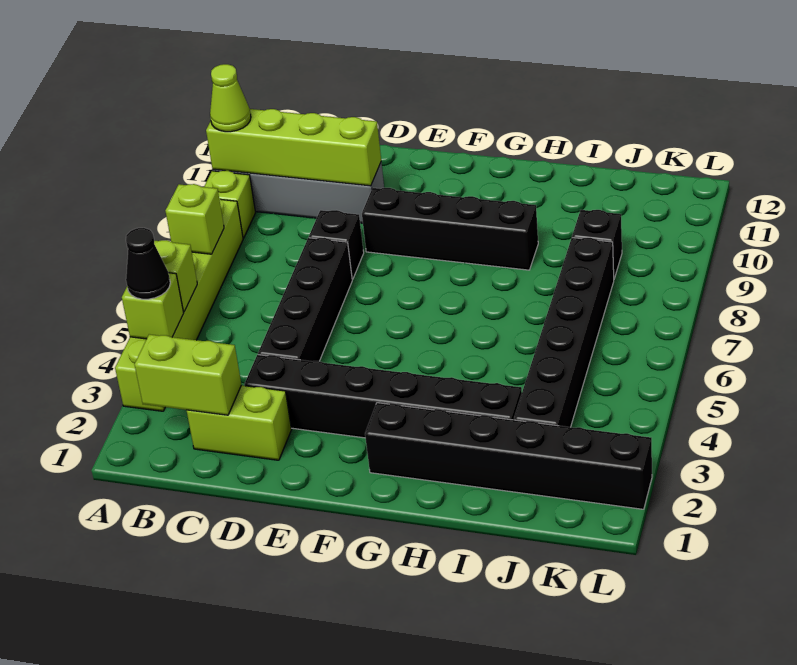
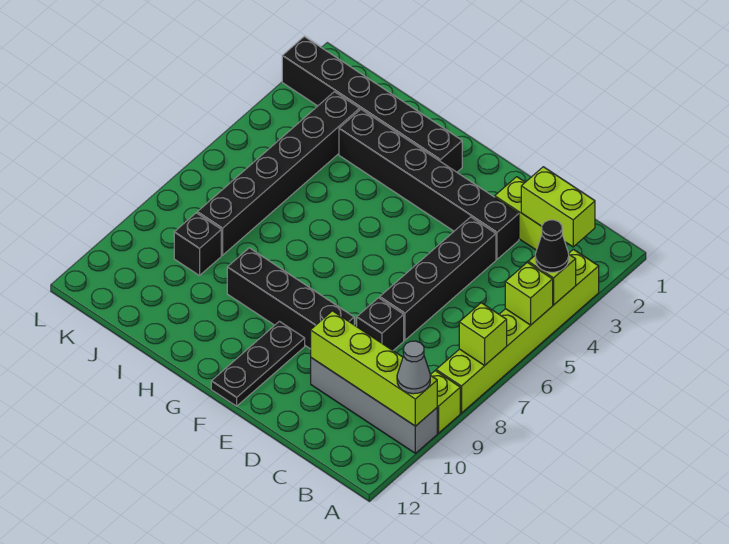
lime cone A10 level 3 -> grey cone A10 level 3
none -> black plate F10:F12 level 1

